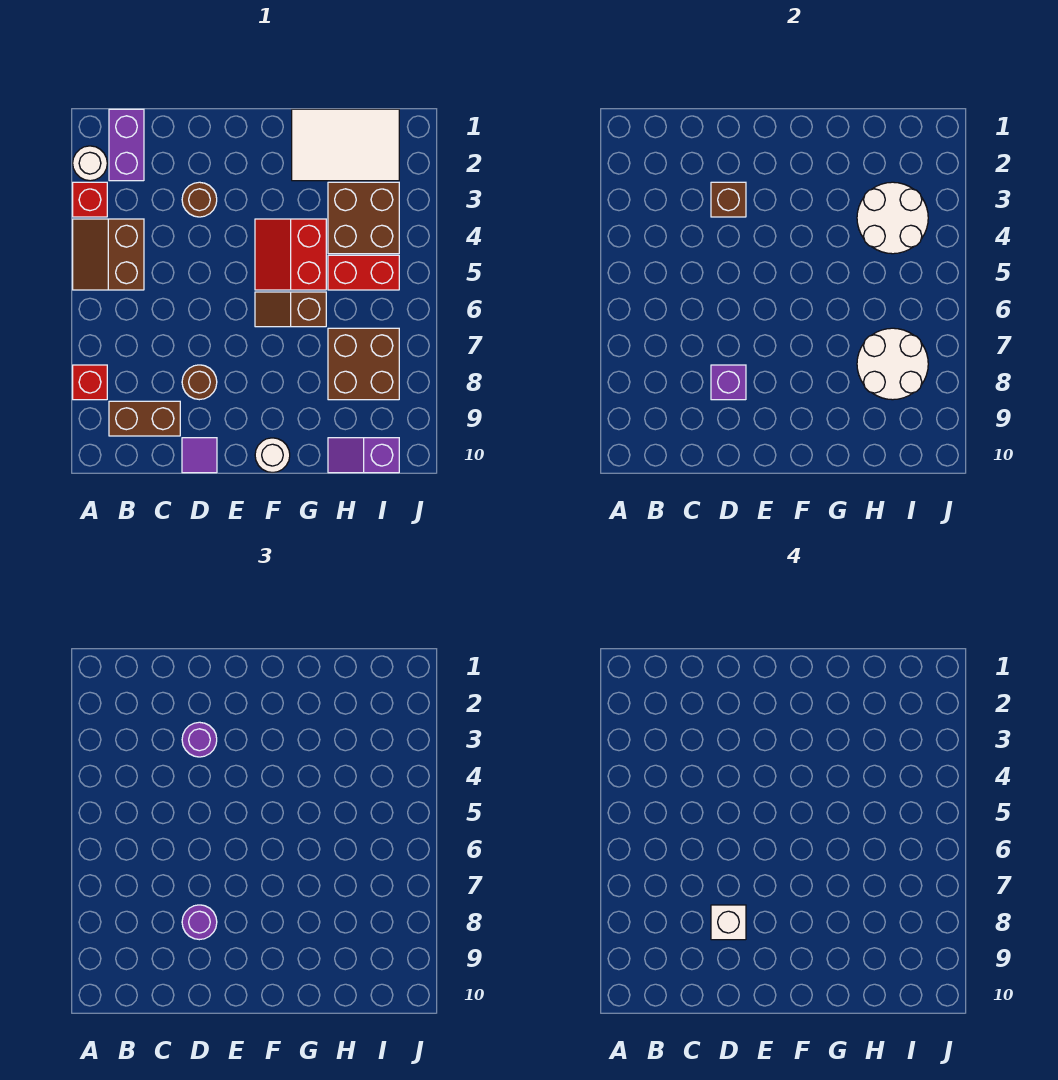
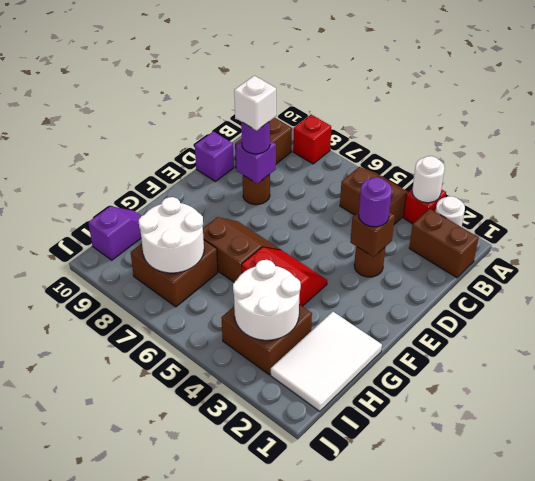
purple brick B1:B2 level 1 -> brown brick B1:B2 level 1
purple tile D10 level 1 -> purple brick D10 level 1
brown slope F6:G6 level 1 top G -> brown slope F6:G7 level 1 top G
white round brick F10 level 1 -> white round brick A3 level 2
red brick H5:I5 level 1 -> none

